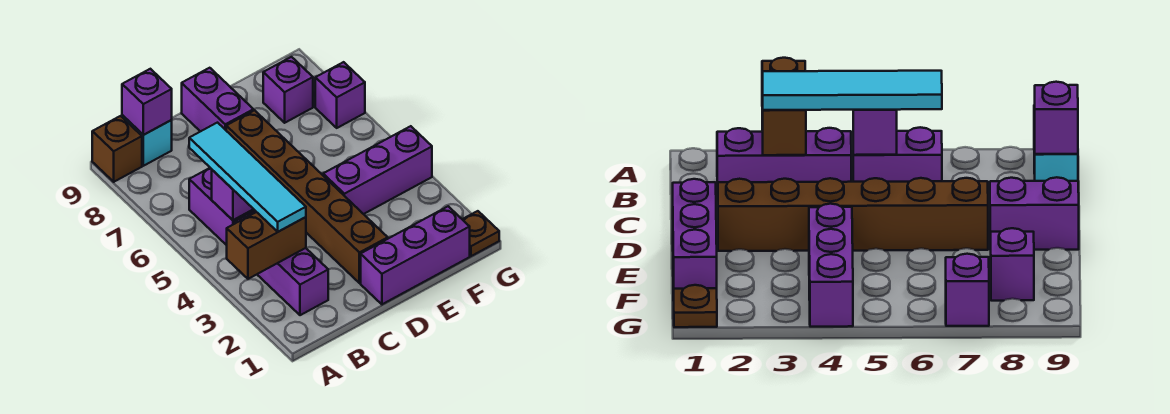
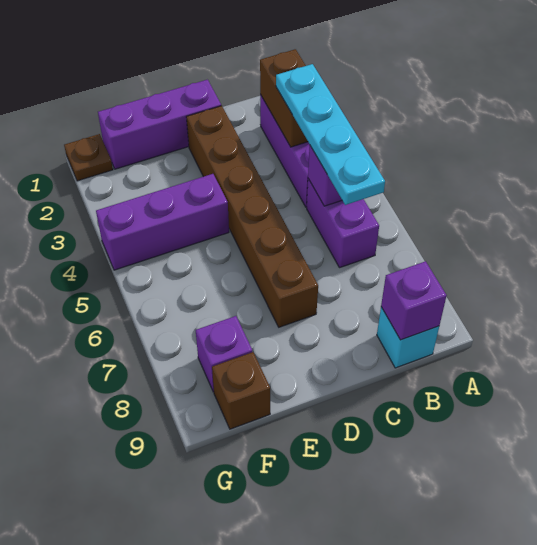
brown brick A3:B3 level 2 -> brown brick B2:B3 level 2
brown brick A9 level 1 -> brown brick F9 level 1
cyan tile B3:B6 level 3 -> cyan plate B3:B6 level 3
purple brick D8:D9 level 1 -> none
purple brick G7 level 1 -> none

